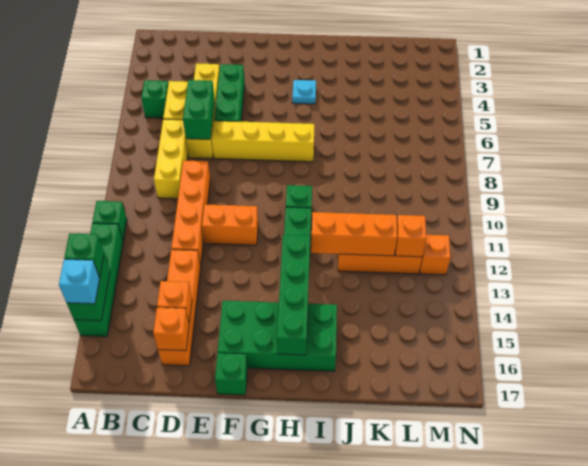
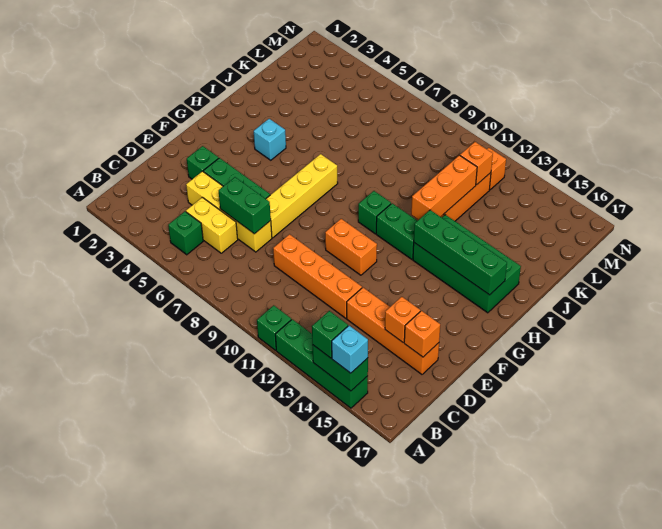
yellow brick C7:C9 level 1 -> none
orange brick E11:F11 level 1 -> orange brick F10:F11 level 1
green brick F15:I16 level 1 -> green brick H13:I16 level 1
green brick F17 level 1 -> green brick E3 level 1
cyan plate H4 level 1 -> cyan brick H4 level 1

